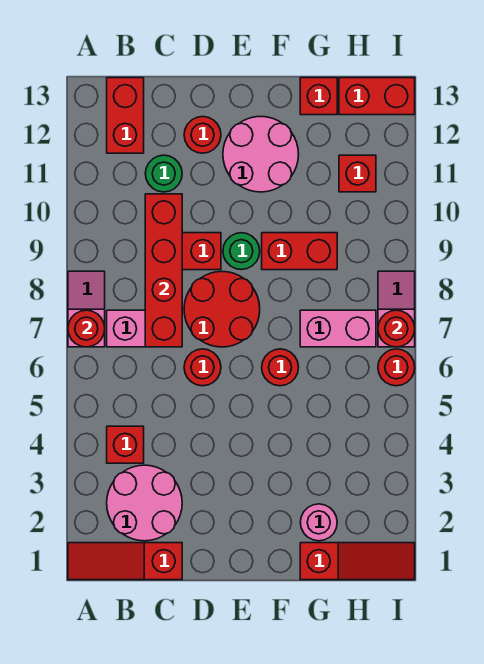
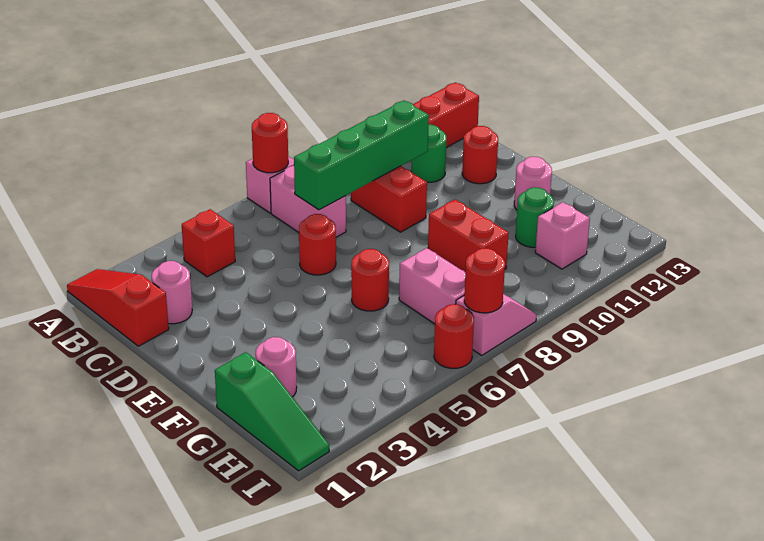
pink round brick B2:C3 level 1 -> pink round brick C2 level 1
red brick C7:C10 level 2 -> green brick C7:C10 level 2
red round brick D7:E8 level 1 -> none
green round brick E9 level 1 -> green round brick G11 level 1
pink round brick E11:F12 level 1 -> pink round brick F12 level 1
red slope G1:I1 level 1 top G -> green slope G1:I1 level 1 top G
red brick G13 level 1 -> none
red brick H11 level 1 -> pink brick H11 level 1
red brick H13:I13 level 1 -> none

